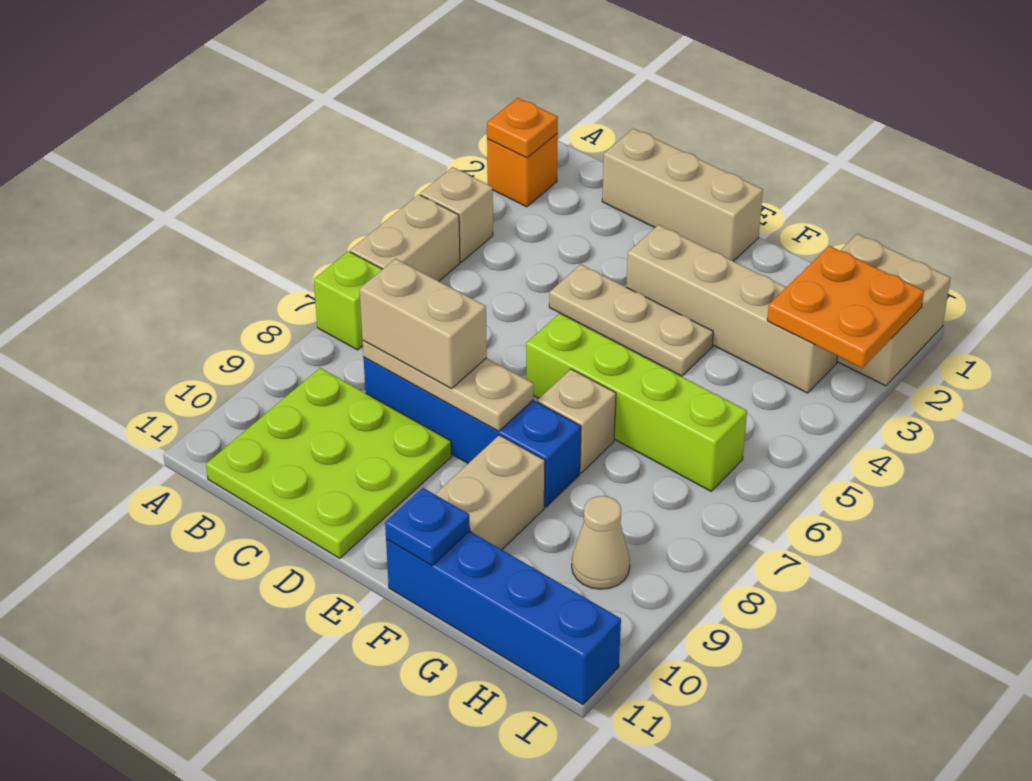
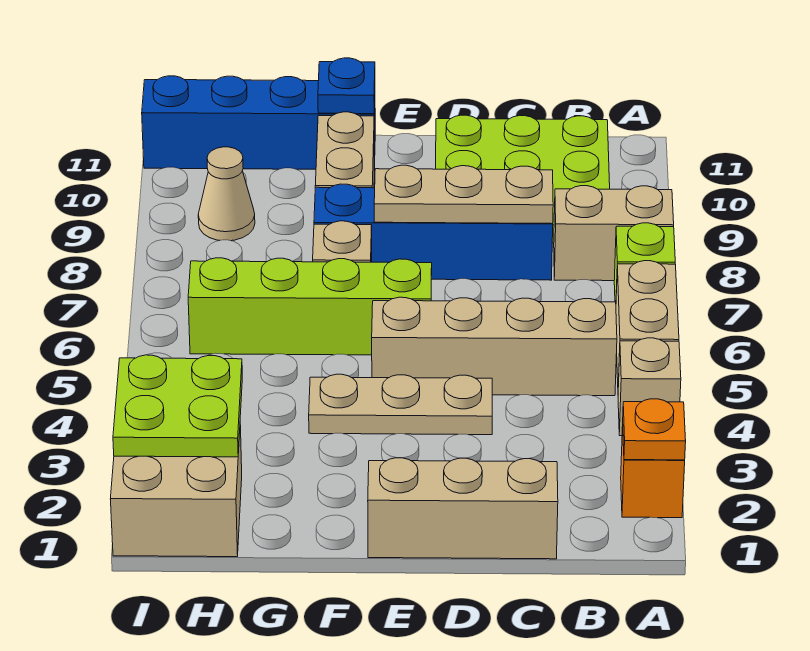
tan brick C8:D8 level 3 -> tan brick A8:B8 level 1
tan brick E3:H3 level 1 -> tan brick B5:E5 level 1
orange plate H2:I3 level 2 -> lime plate H2:I3 level 2

